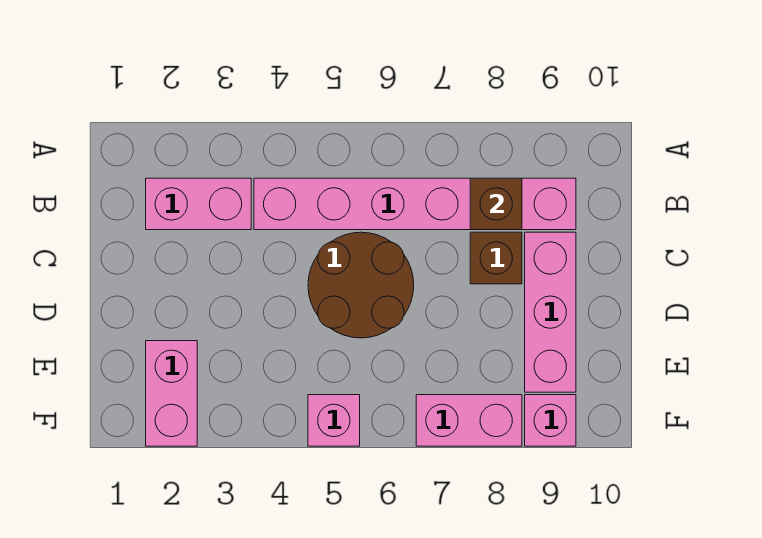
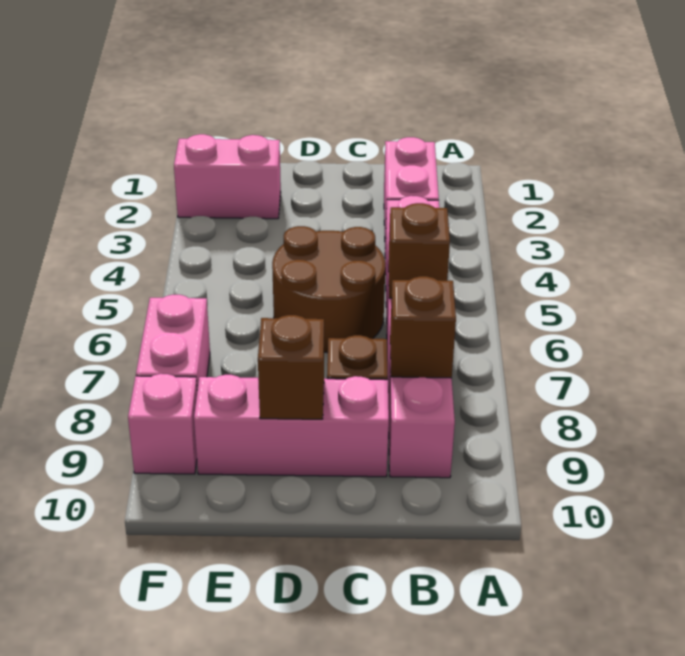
none -> brown brick B6 level 2
none -> brown brick D9 level 2
pink brick F5 level 1 -> none

